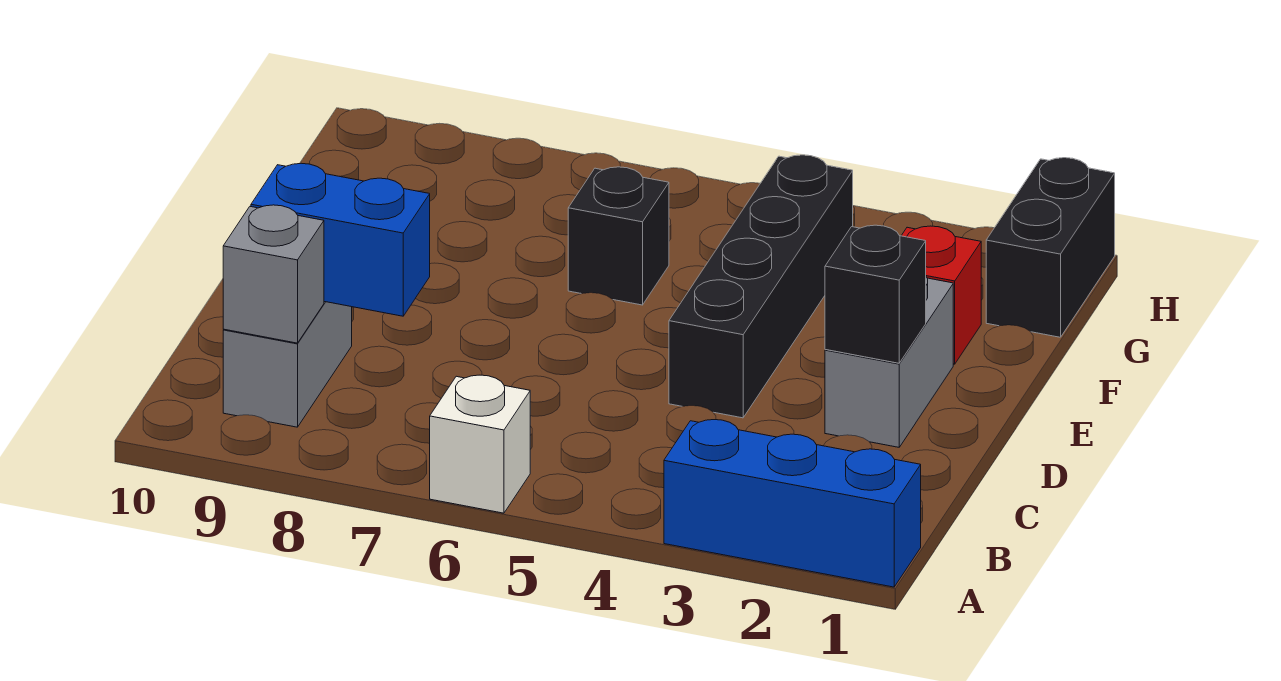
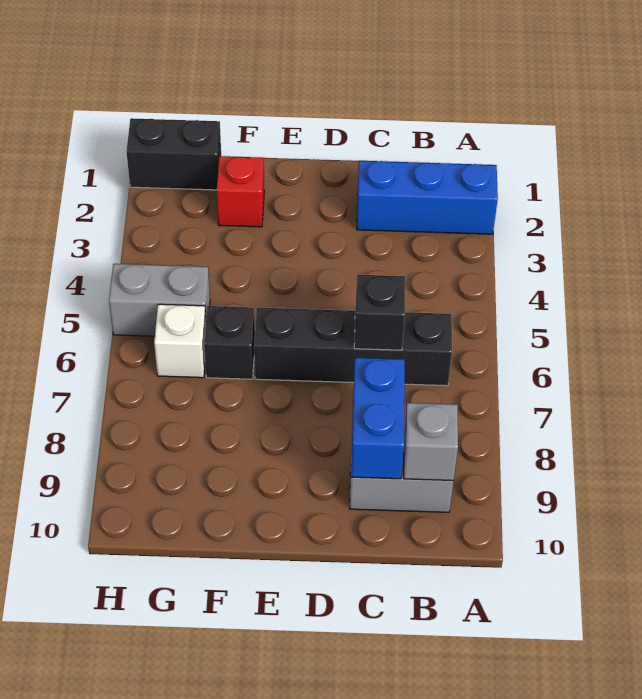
blue brick A1:A3 level 1 -> blue brick A2:C2 level 1
white brick A6 level 1 -> white brick G6 level 1
grey brick D2:E2 level 1 -> grey brick G5:H5 level 1
black brick D2 level 2 -> black brick C6 level 2
black brick D4:G4 level 1 -> black brick B6:E6 level 1

